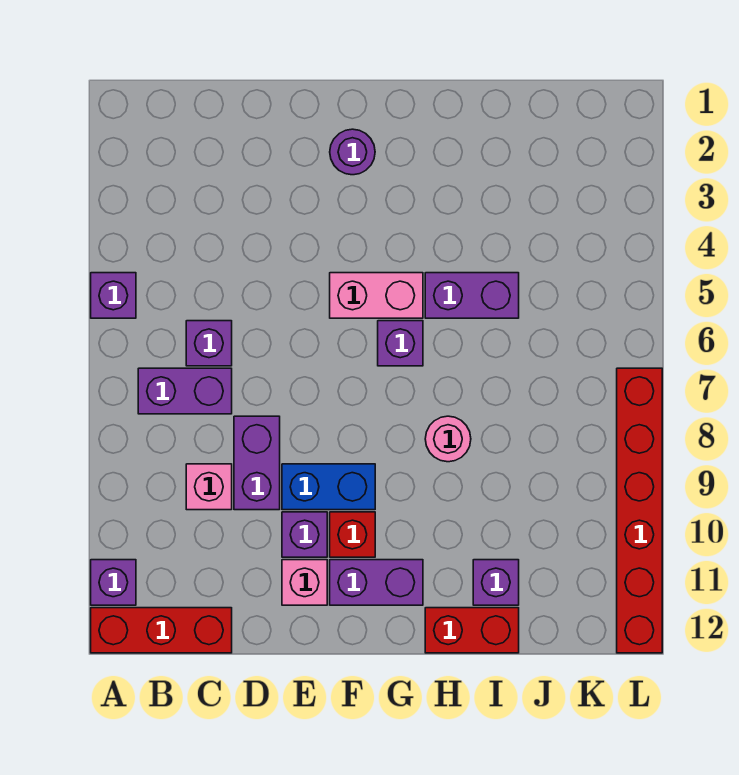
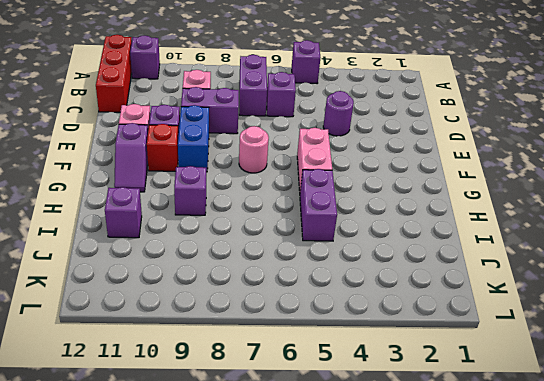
purple round brick F2 level 1 -> purple round brick D4 level 1
purple brick F11:G11 level 1 -> purple slope F11:G11 level 1 top F
purple brick G6 level 1 -> purple brick H9 level 1
pink round brick H8 level 1 -> pink round brick F7 level 1
red brick H12:I12 level 1 -> none
red brick L7:L12 level 1 -> none

